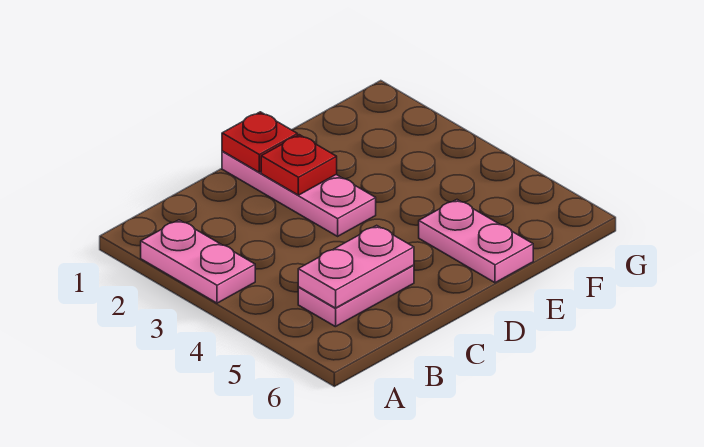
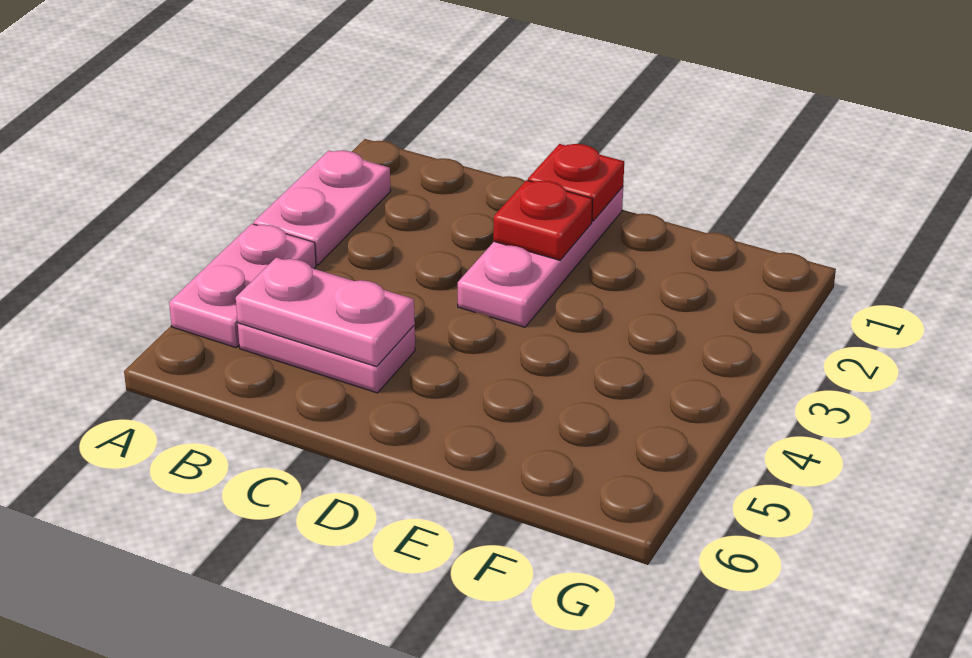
pink plate E5:E6 level 1 -> pink plate A4:A5 level 1

